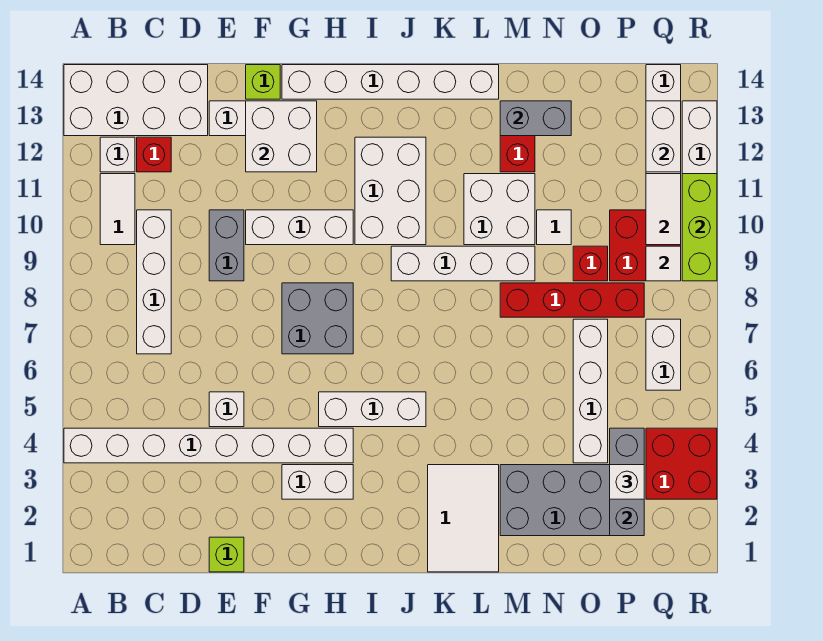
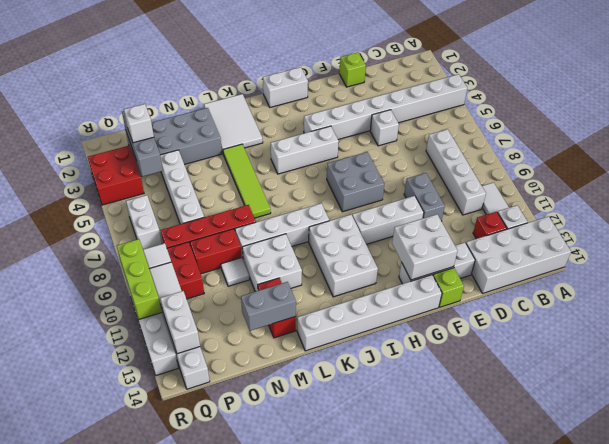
white brick G3:H3 level 1 -> white brick H1:I1 level 1
none -> lime tile L4:L7 level 1
red brick O9 level 1 -> red brick N9:O9 level 1

